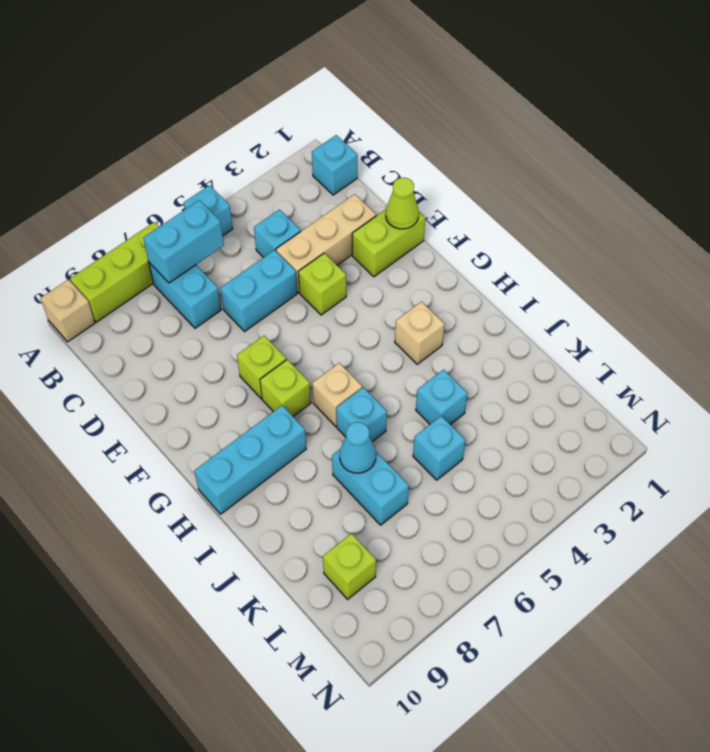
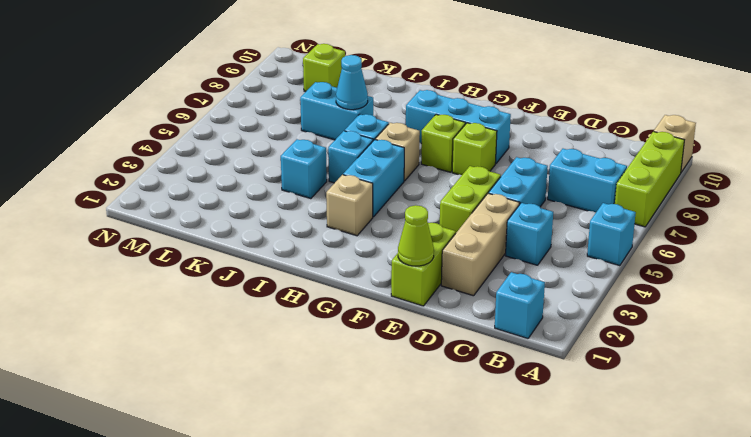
cyan brick B6:B7 level 2 -> cyan brick H4:H5 level 1
lime brick E4 level 1 -> lime brick E4:E5 level 1
cyan brick H8:H10 level 1 -> cyan brick F8:H8 level 1
cyan brick K5 level 1 -> cyan brick I5 level 1

